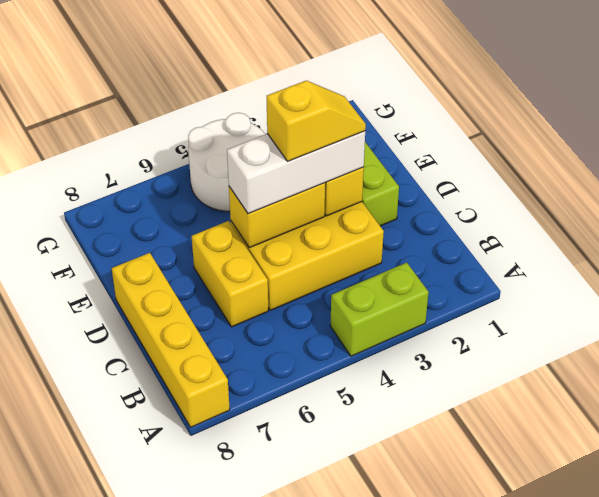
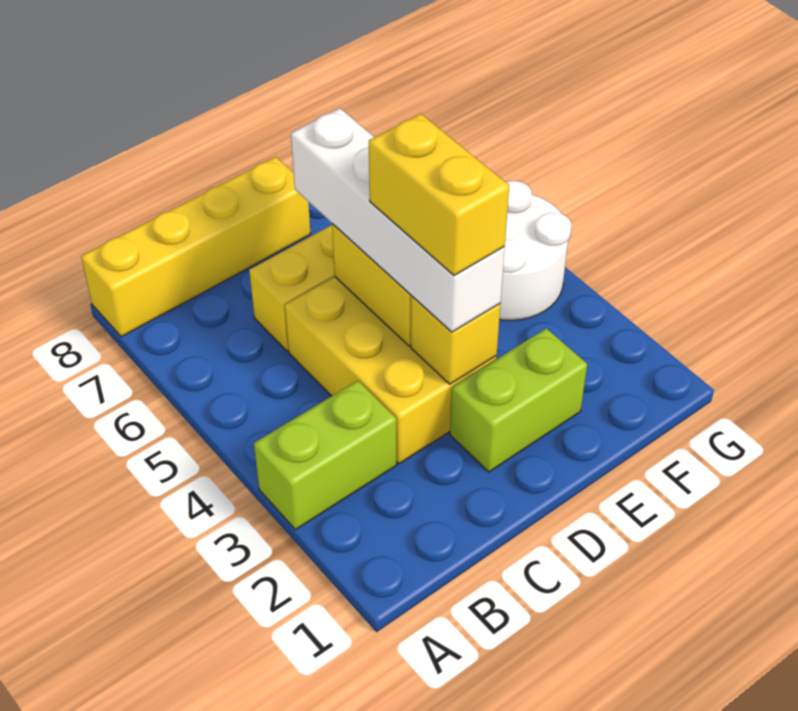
lime brick A3:A4 level 1 -> lime brick A3:B3 level 1
white brick D3:D5 level 3 -> white brick D3:D6 level 3
yellow slope D3:D4 level 4 top 4 -> yellow brick D3:D4 level 4

